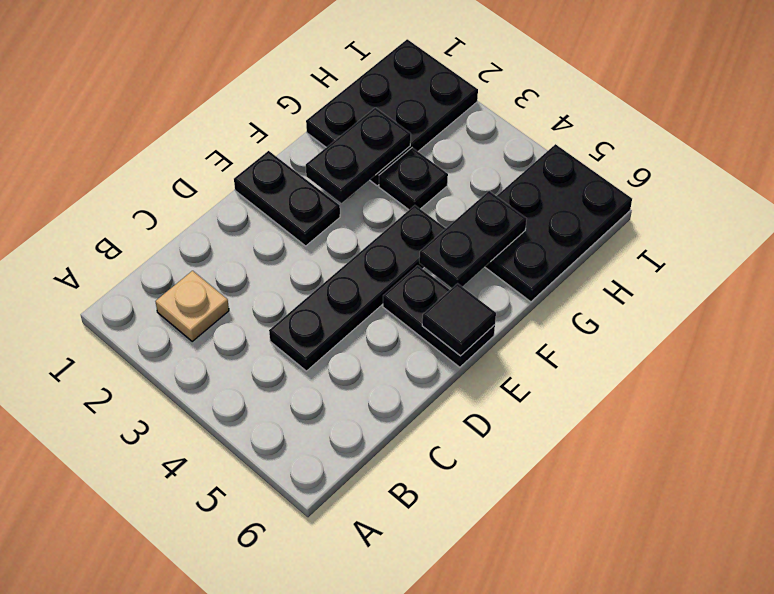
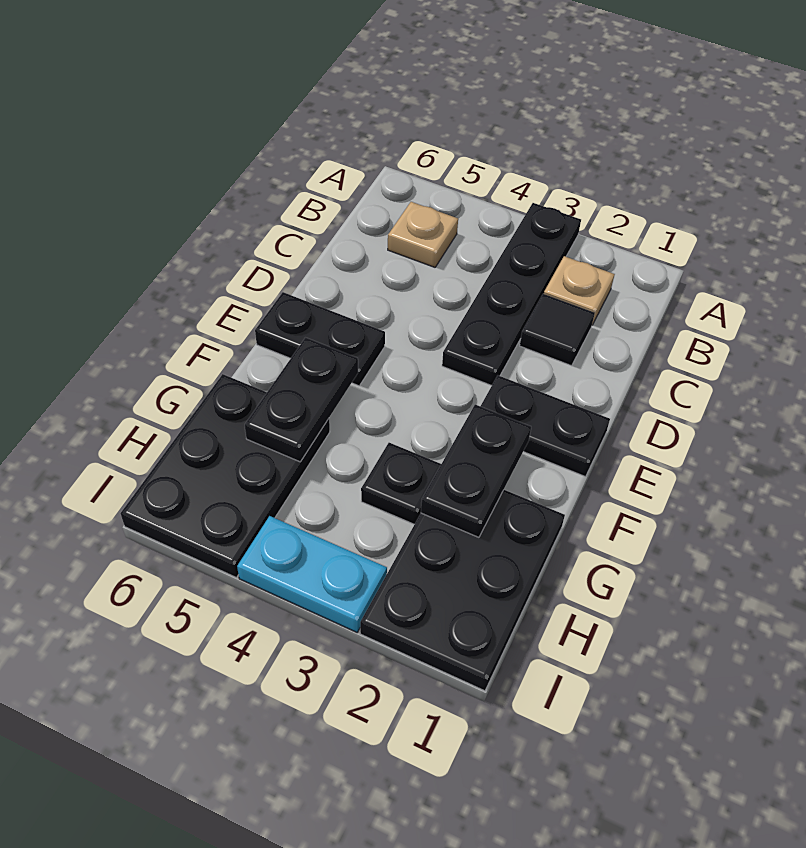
none -> tan plate B5 level 1
black plate C4:F4 level 1 -> black plate A3:D3 level 1
black tile E6 level 2 -> black tile C2 level 1
none -> cyan plate I3:I4 level 1

